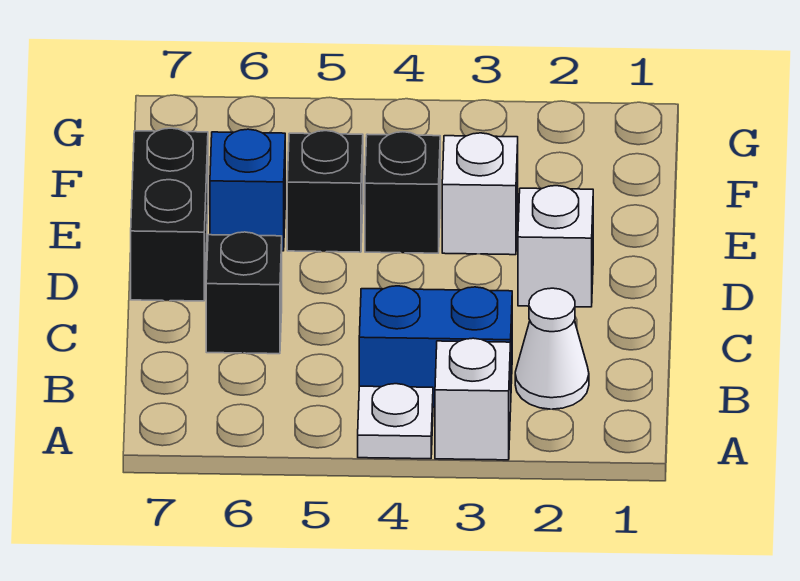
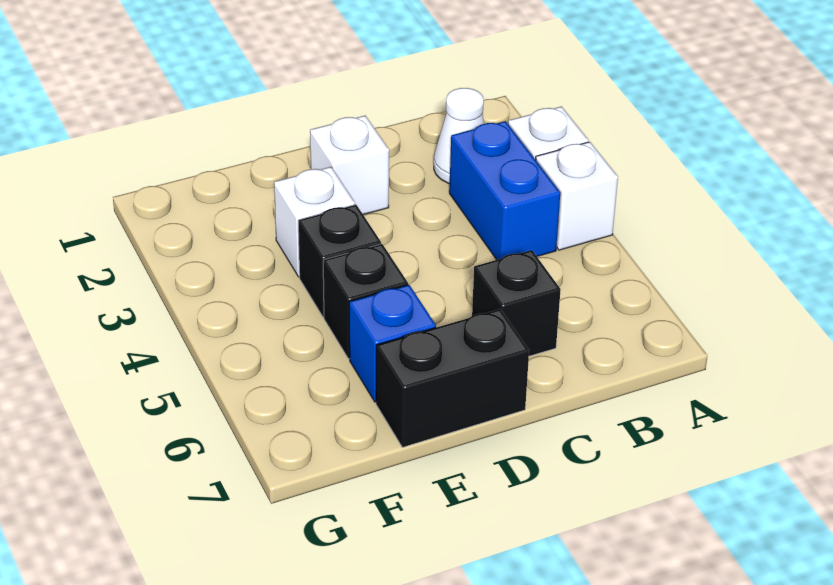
white plate A4 level 1 -> white brick A4 level 1

